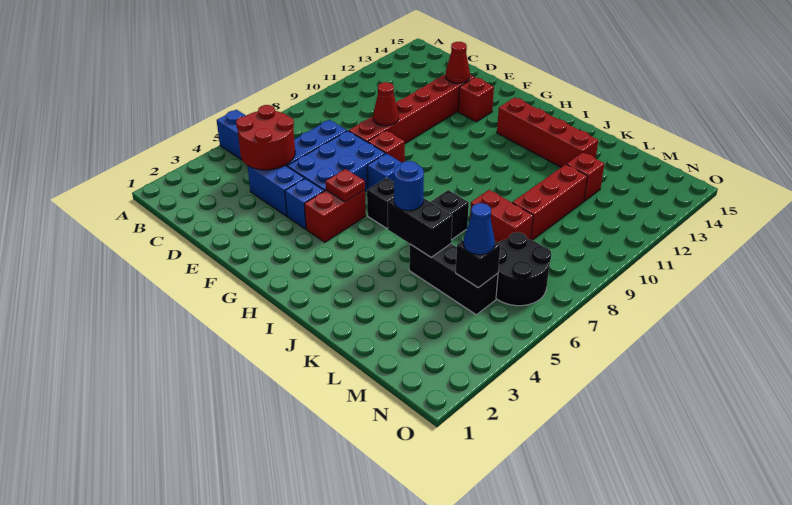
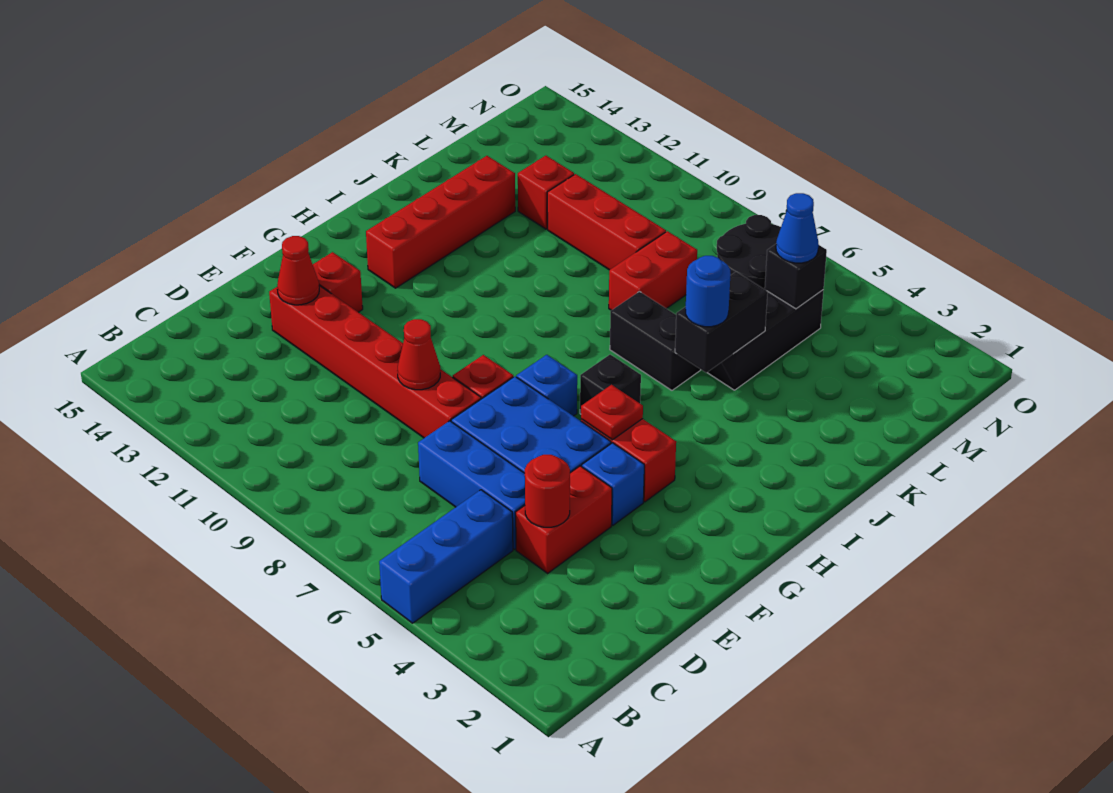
red round brick C4:D5 level 2 -> red round brick D4 level 2
blue brick D4:E4 level 1 -> red brick D4:E4 level 1

